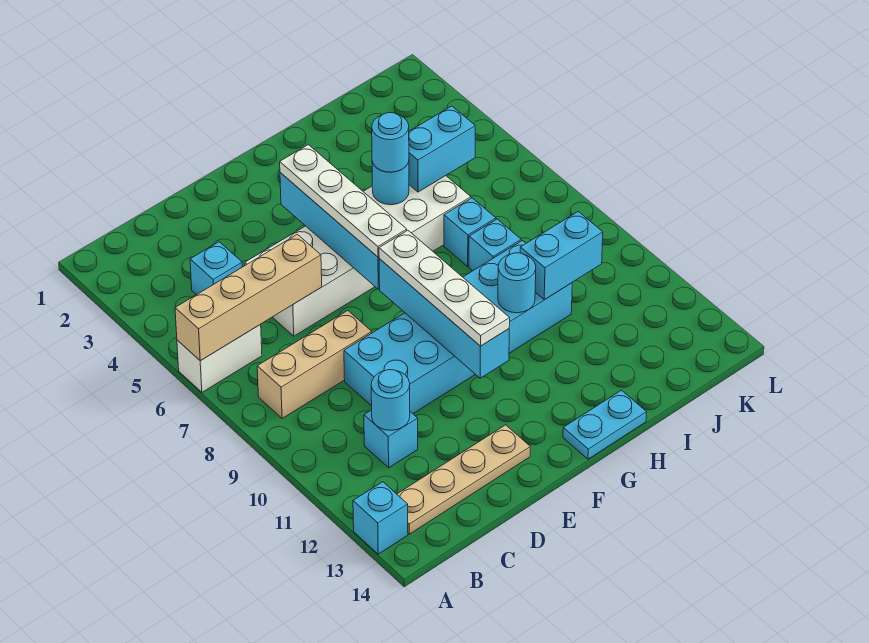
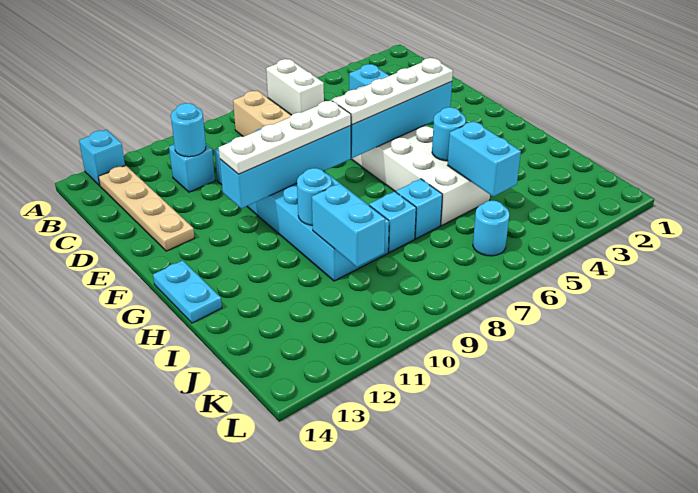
tan brick A6:D6 level 2 -> none
cyan round brick H5 level 3 -> cyan round brick K6 level 1

